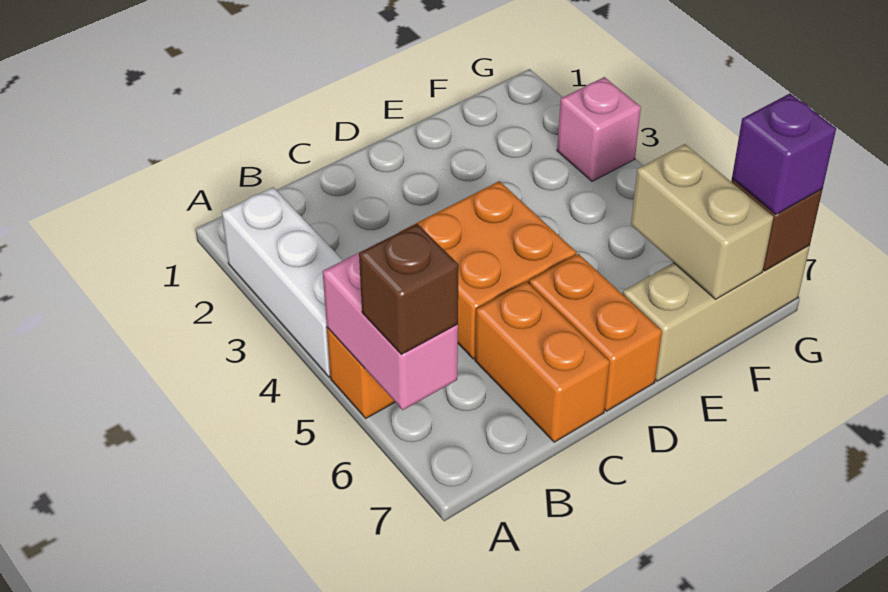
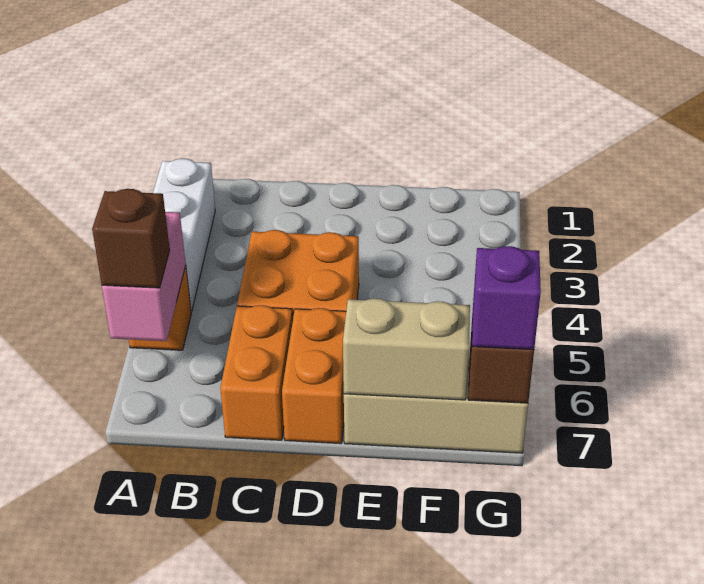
tan brick F6:F7 level 2 -> tan brick E7:F7 level 2
pink brick G3 level 1 -> none

